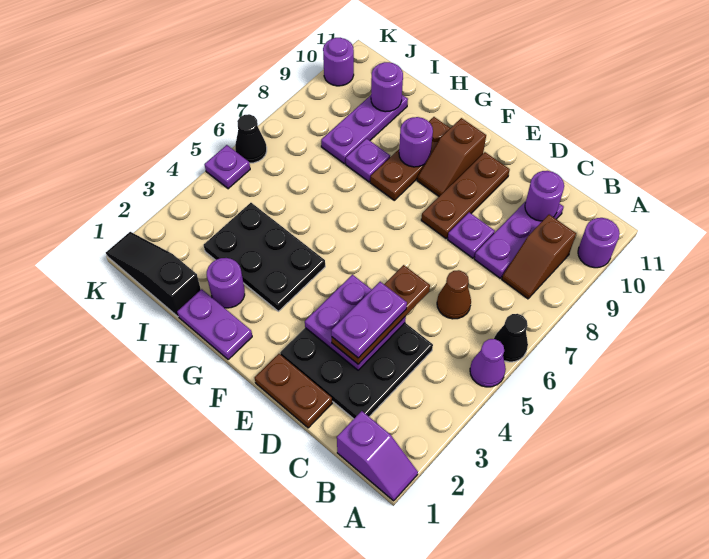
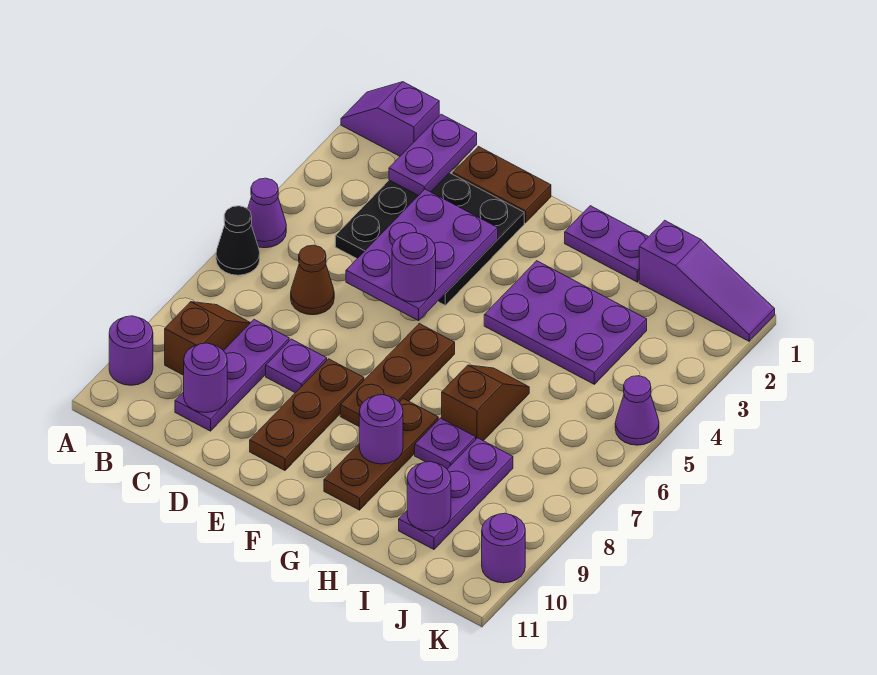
purple plate D3:E4 level 2 -> purple plate D3:E5 level 2
brown plate D3:D5 level 3 -> brown plate F6:F8 level 1
purple plate D3:D4 level 4 -> purple plate C1:C2 level 2
brown slope F9:F10 level 1 top 10 -> brown slope H6:H7 level 1 top 7
black plate G3:I4 level 1 -> purple plate G3:I4 level 1
purple round brick H2 level 1 -> purple round brick E5 level 3
black slope I1:K1 level 1 top I -> purple slope I1:K1 level 1 top I
purple plate K5 level 1 -> purple cone K5 level 1
black cone K6 level 1 -> none

